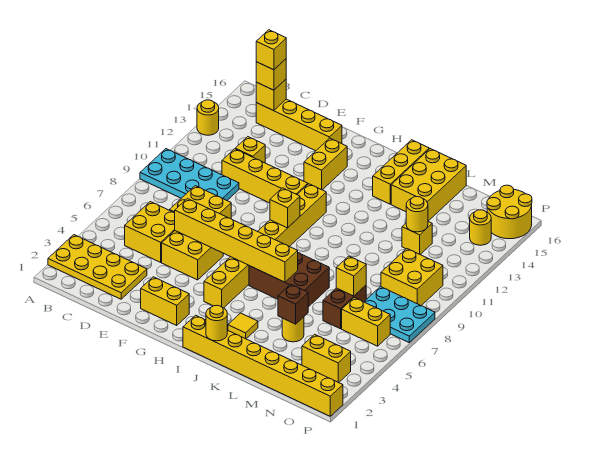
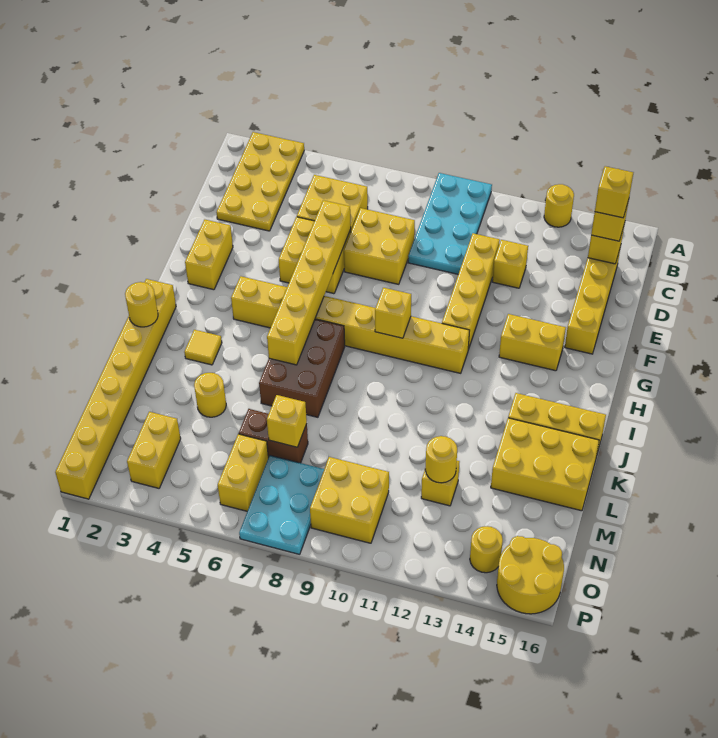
brown brick L4 level 2 -> none

